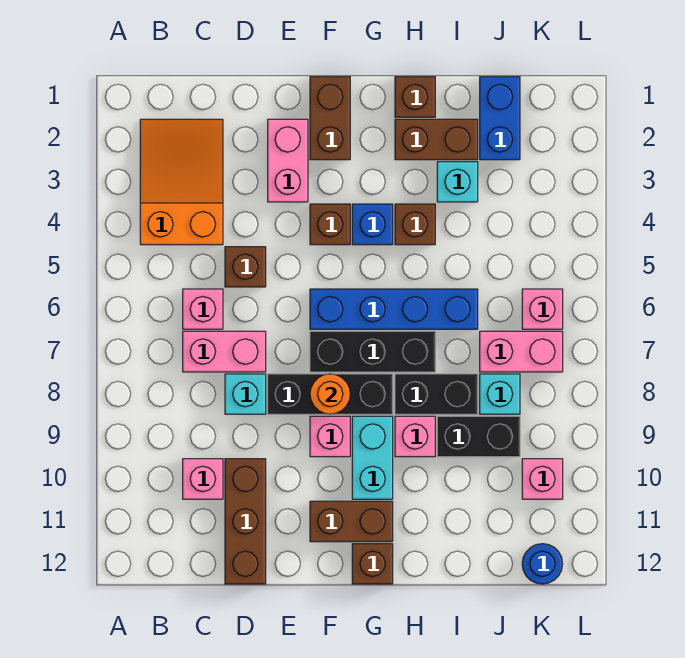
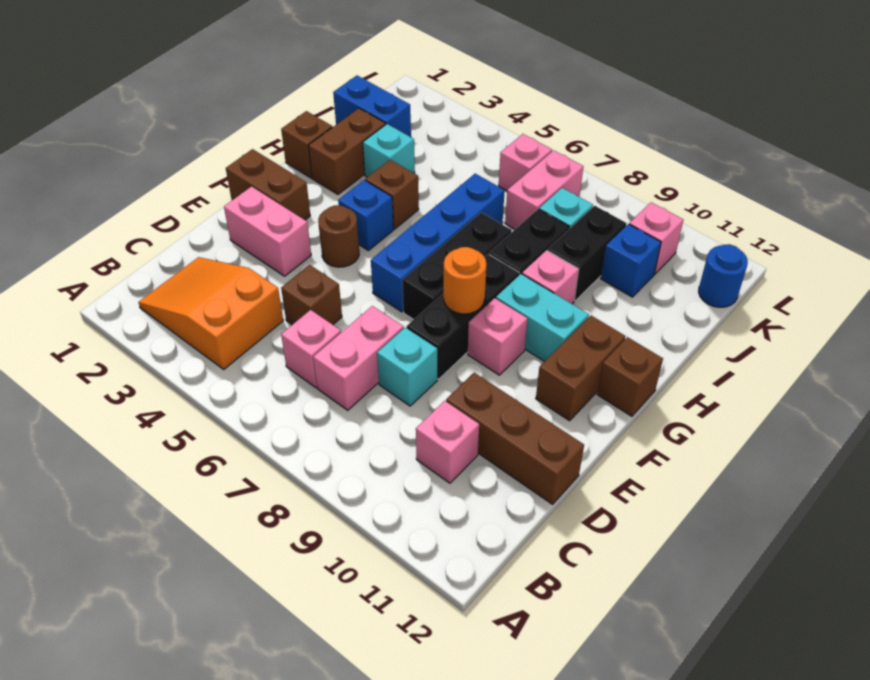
brown brick F4 level 1 -> brown round brick F4 level 1
none -> blue brick J10 level 1

